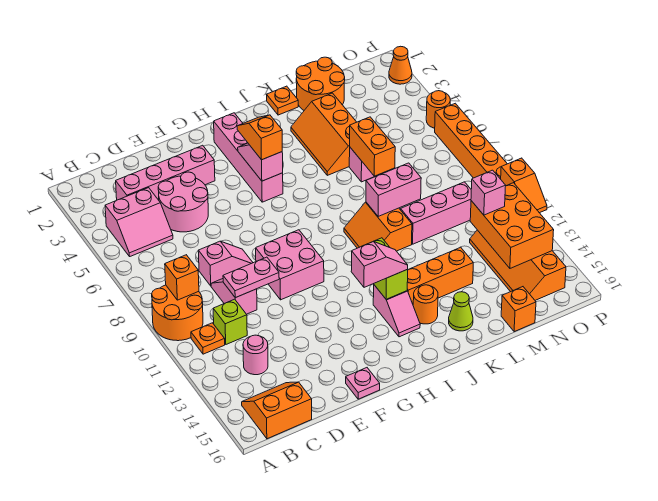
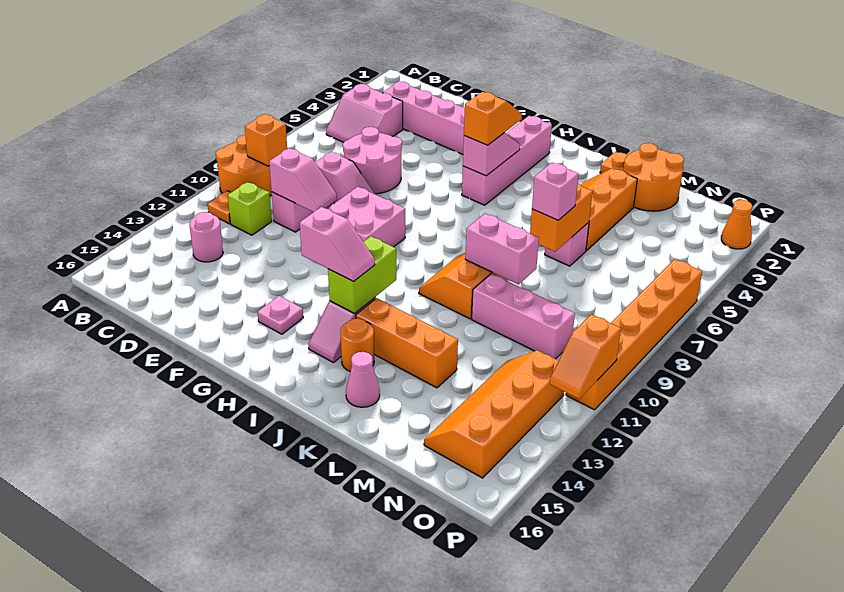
orange slope B15:C16 level 1 top 16 -> none
pink round brick D4:E5 level 1 -> pink round brick D6:E7 level 1
pink plate D10:E10 level 2 -> pink slope D10:E10 level 2 top D
pink plate F16 level 1 -> pink plate G14 level 1
lime cone K15 level 1 -> pink cone K15 level 1
orange brick M16 level 1 -> none
orange brick N12:O14 level 2 -> none
pink brick N12 level 3 -> pink brick L7 level 3
orange round brick P5 level 1 -> none

